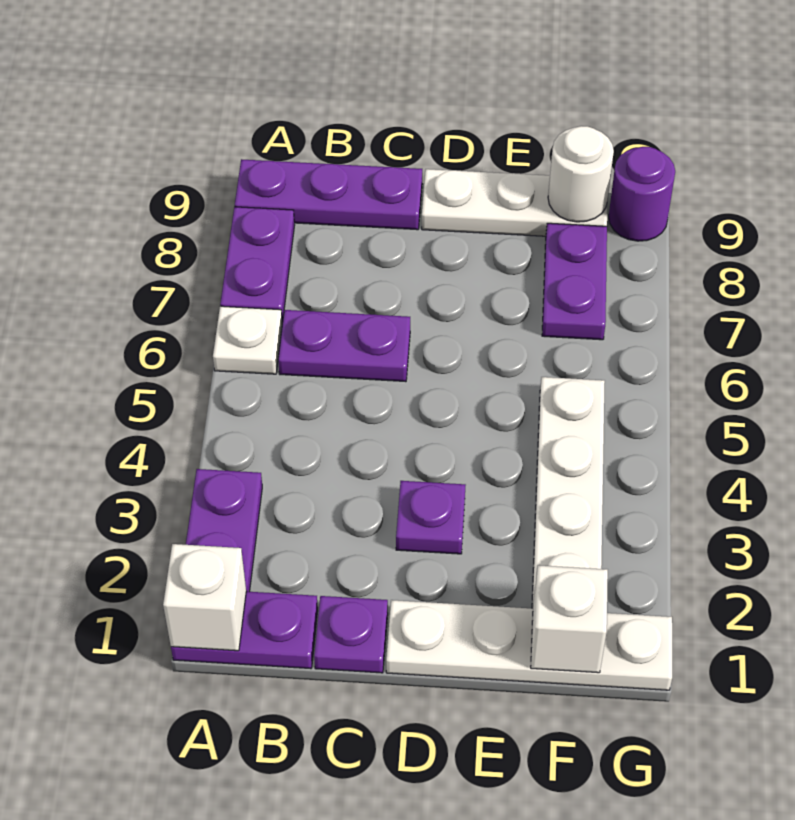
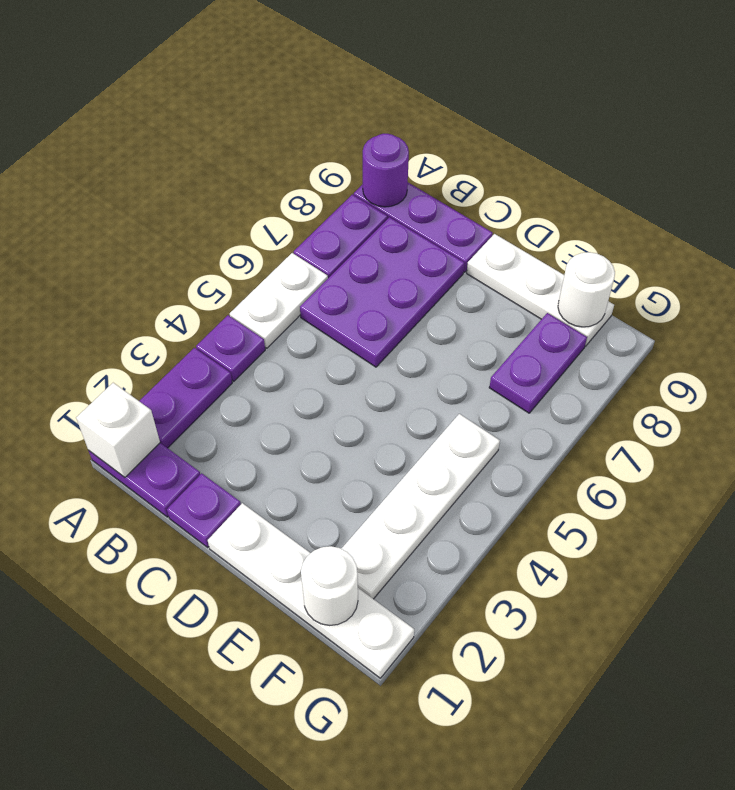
white plate A6 level 1 -> white plate A5:A6 level 1
purple plate B6:C6 level 1 -> purple plate B6:C8 level 1
purple plate D3 level 1 -> purple plate A4 level 1
white brick F1 level 2 -> white round brick F1 level 2
purple round brick G9 level 1 -> purple round brick A9 level 2

